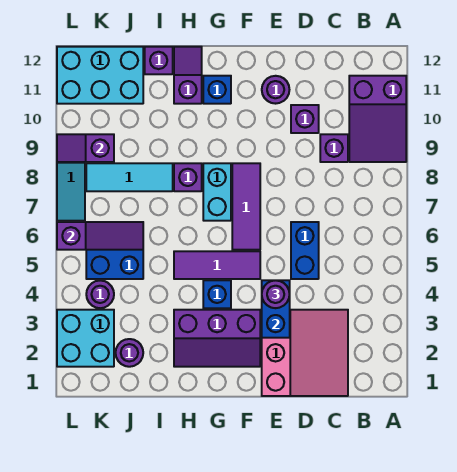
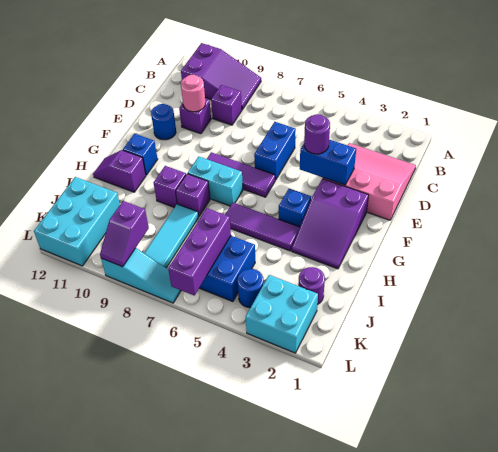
blue brick D5:D6 level 1 -> blue brick D6:E6 level 1
none -> pink round brick D10 level 2
purple round brick E11 level 1 -> blue round brick E11 level 1
purple slope F2:H3 level 1 top 3 -> purple slope F2:H3 level 1 top F
purple tile F5:H5 level 1 -> purple tile H4:H6 level 1
purple brick I12 level 1 -> purple brick H9 level 1
purple slope J6:L6 level 2 top L -> purple brick J6:L6 level 2
purple round brick K4 level 1 -> blue round brick K4 level 1

